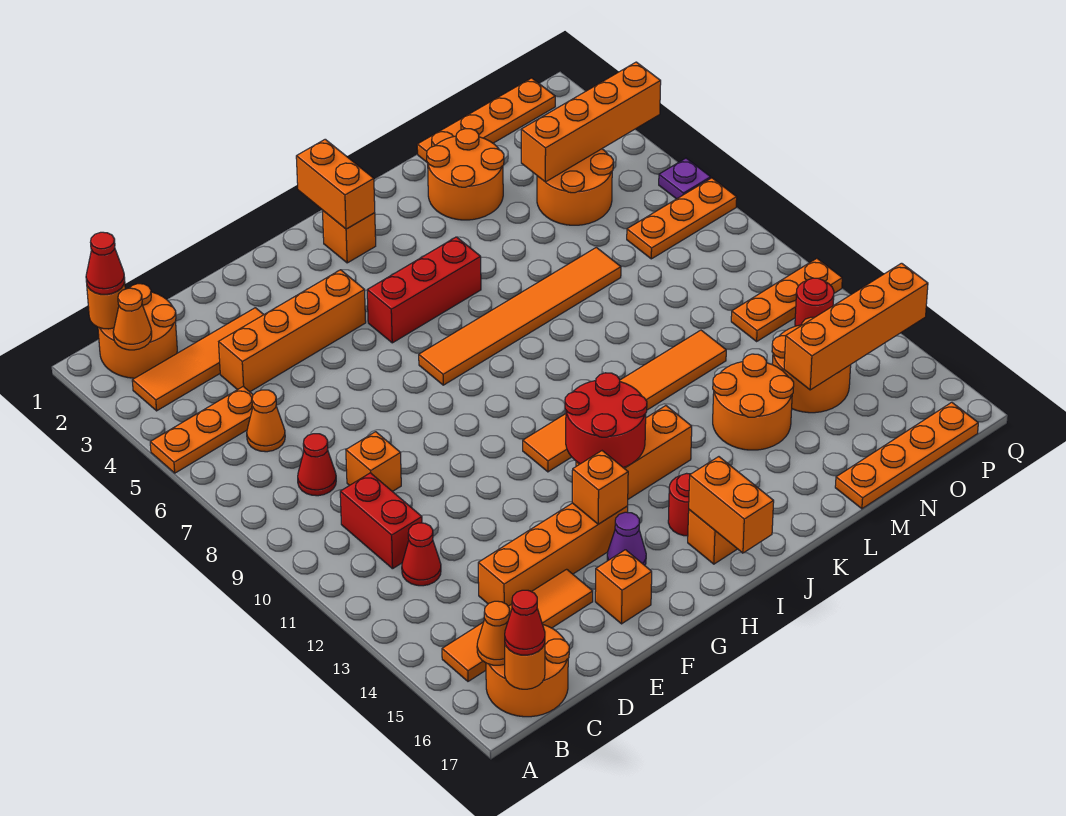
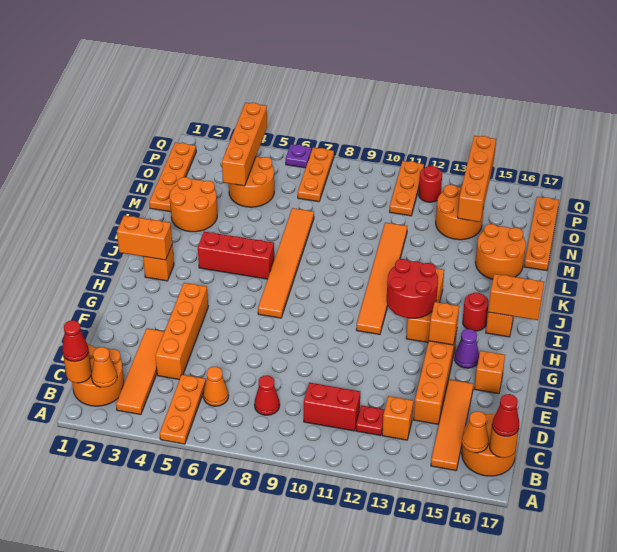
red cone C12 level 1 -> red plate C12 level 1
orange brick D9 level 1 -> orange brick C13 level 1
red brick H5:J5 level 1 -> red brick J4:J6 level 1
orange round brick L13:M14 level 1 -> orange round brick L15:M16 level 1

